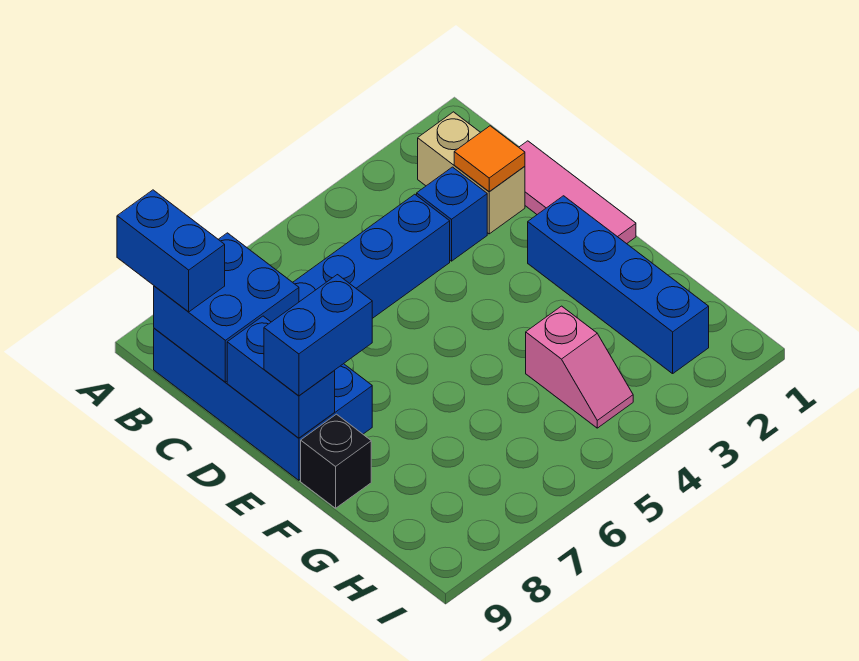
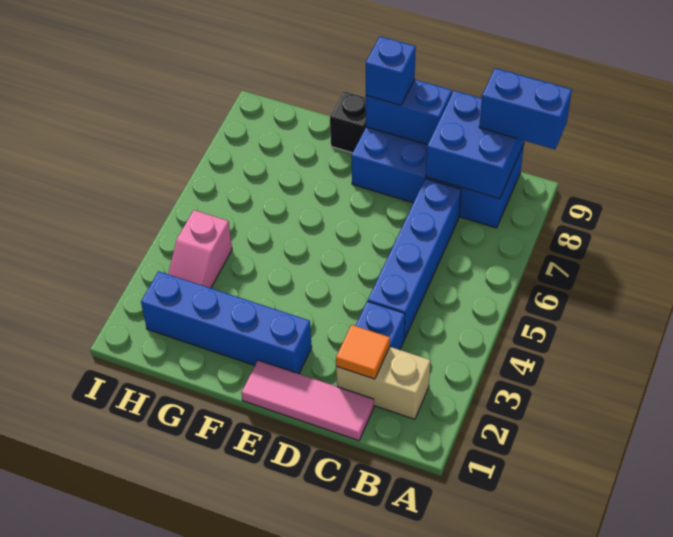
blue brick E8:E9 level 3 -> blue brick E9 level 3
pink slope G4:H4 level 1 top G -> pink slope H3:H4 level 1 top 4

